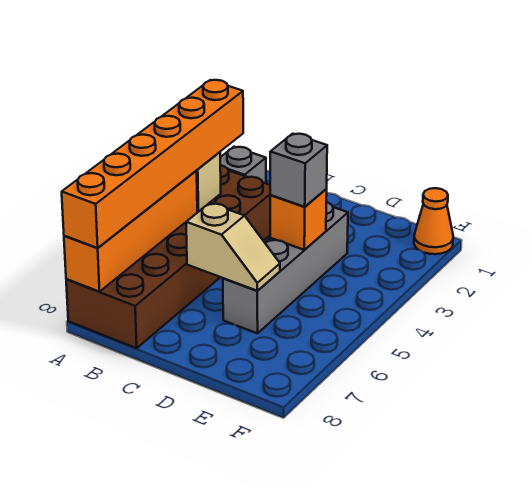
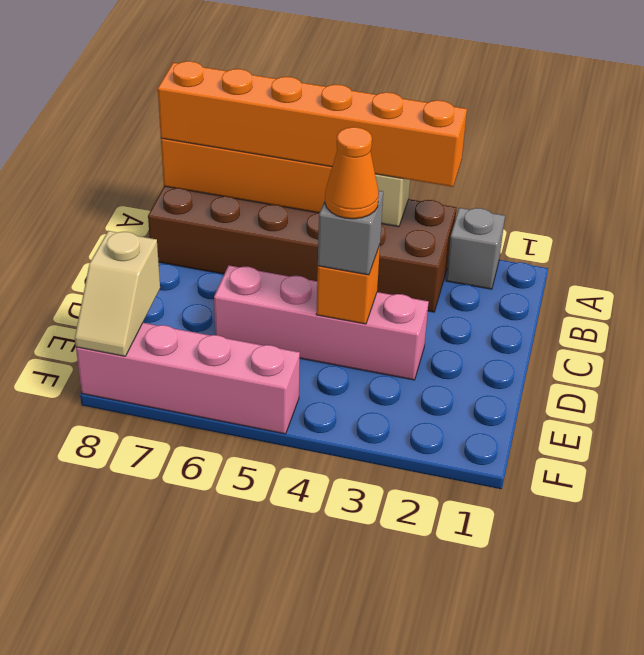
tan slope C6:D6 level 2 top C -> tan slope E8:F8 level 2 top E
grey brick D3:D6 level 1 -> pink brick D3:D6 level 1
orange cone F1 level 1 -> orange cone D4 level 4
none -> pink brick F5:F8 level 1

